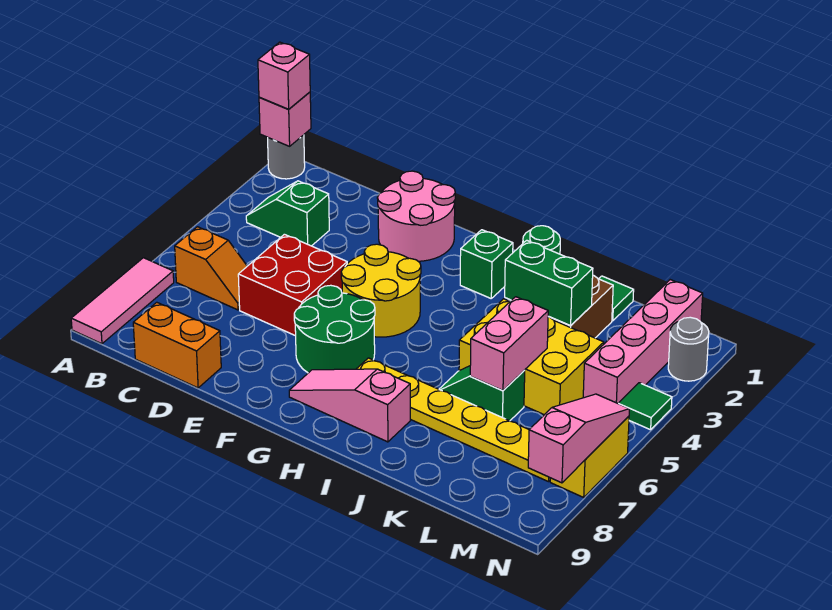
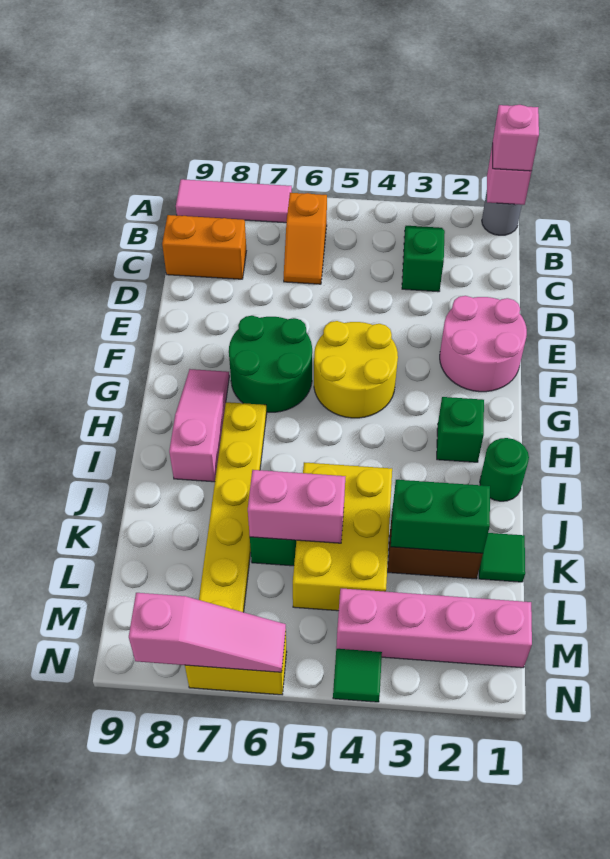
orange brick C9:D9 level 1 -> orange brick C8:C9 level 1
red brick D5:E6 level 1 -> none
green brick J3:K3 level 2 -> green brick K2:K3 level 2
grey round brick N2 level 1 -> none

